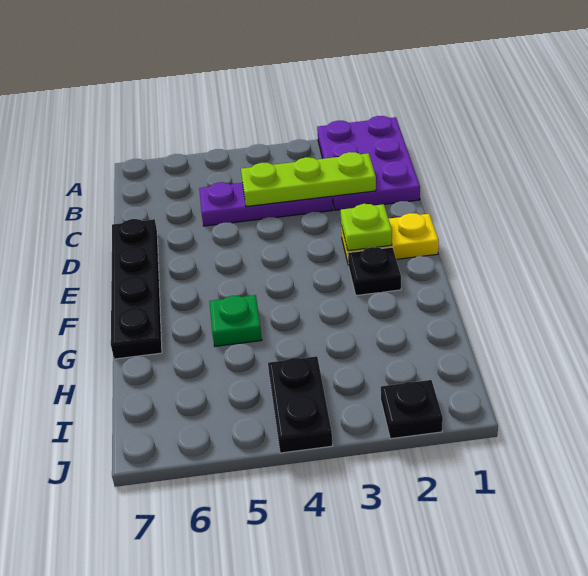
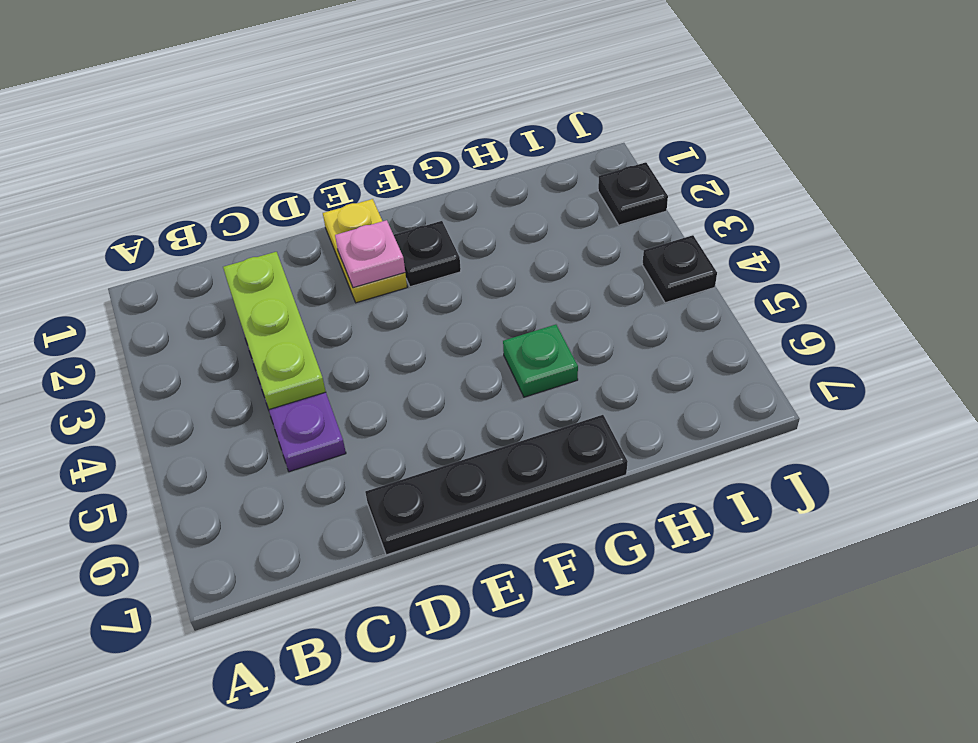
purple plate A1:C2 level 1 -> none
lime plate E2 level 2 -> pink plate E2 level 2
black plate I4:J4 level 1 -> black plate J4 level 1

